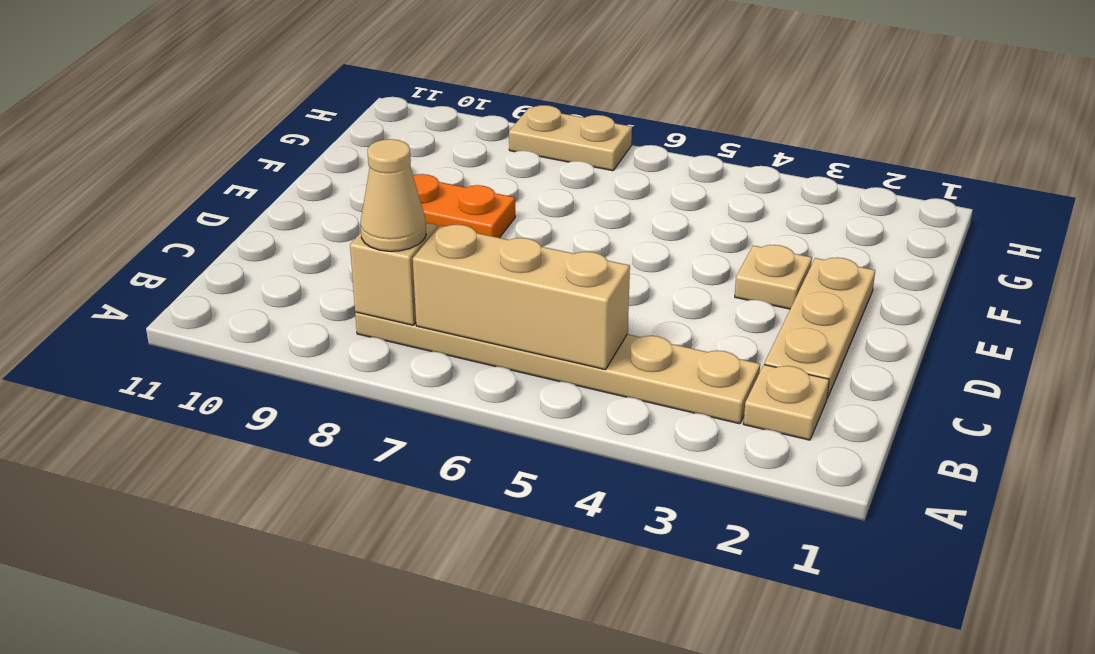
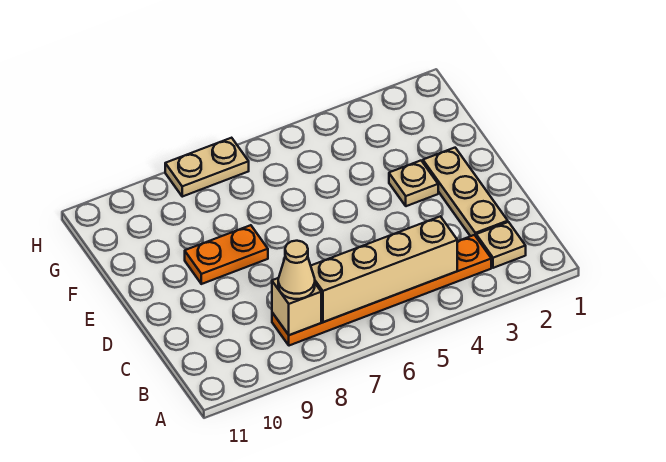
tan plate B3:B8 level 1 -> orange plate B3:B8 level 1
tan brick B5:B7 level 2 -> tan brick B4:B7 level 2

